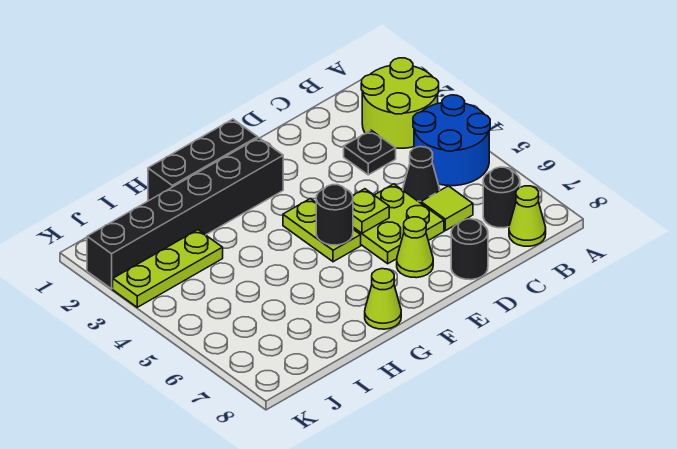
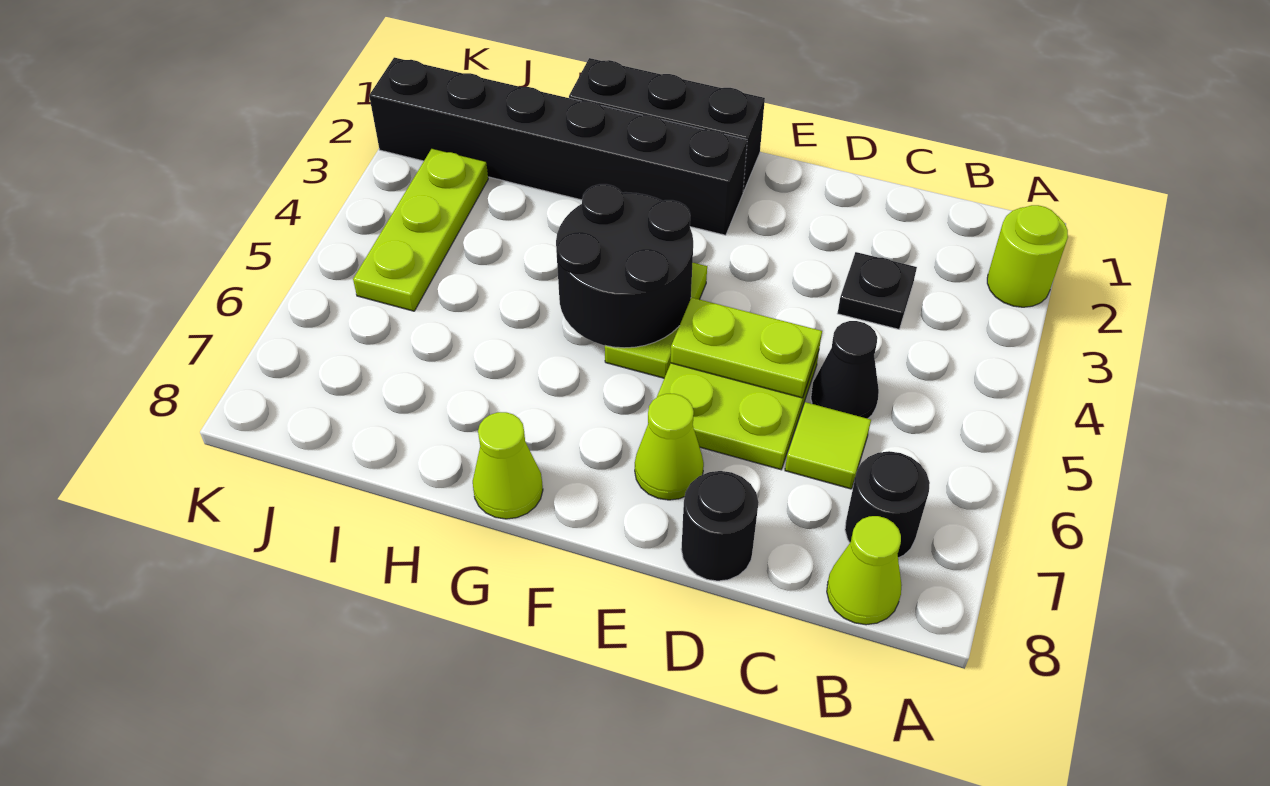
lime round brick A2:B3 level 1 -> lime round brick A2 level 1
blue round brick A4:B5 level 1 -> none
lime plate E5 level 2 -> lime plate D5:E5 level 2
black round brick F5 level 2 -> black round brick F4:G5 level 2
lime plate I3:K3 level 1 -> lime plate J3:J5 level 1

